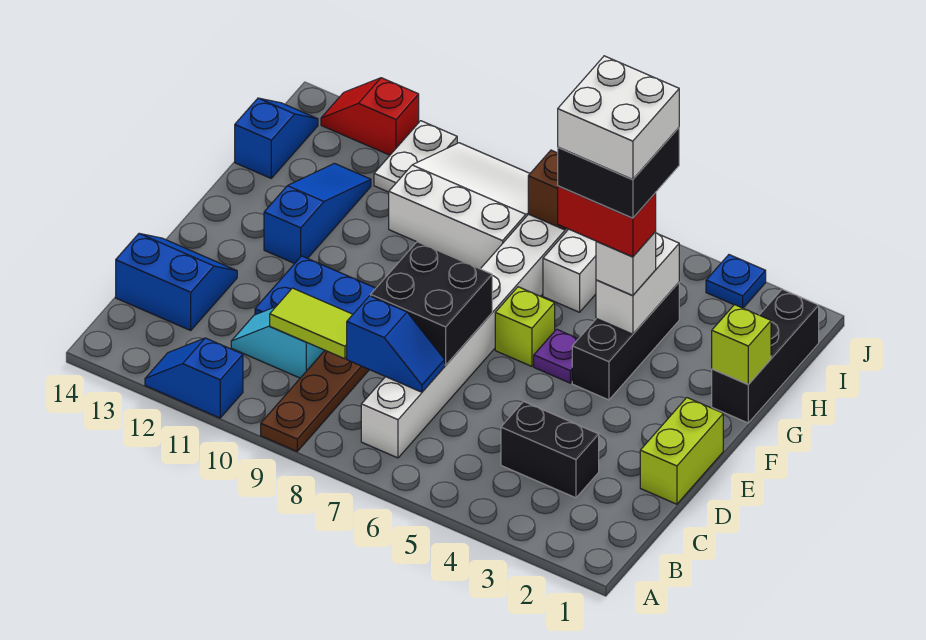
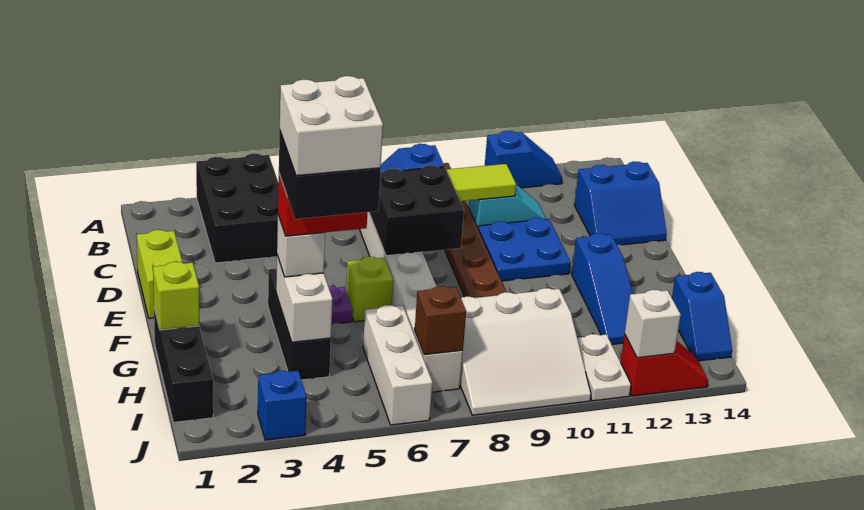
black brick C3:C4 level 1 -> black brick A3:C4 level 1
blue plate J3 level 1 -> blue brick J3 level 1
none -> white brick J12 level 2

